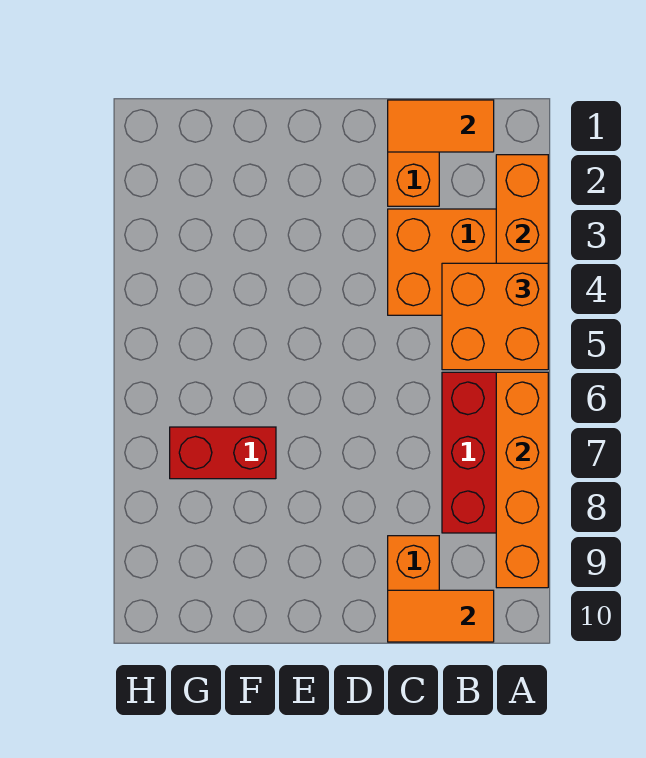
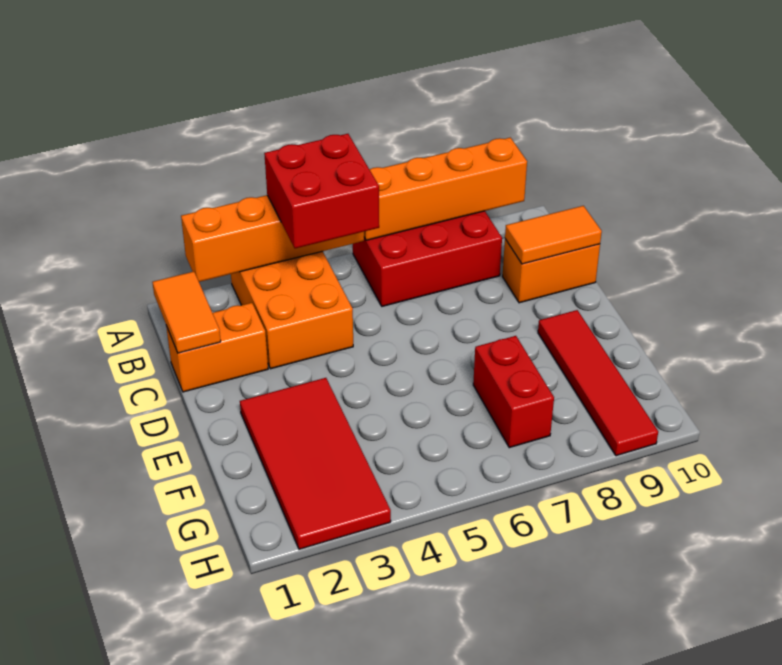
orange brick A4:B5 level 3 -> red brick A4:B5 level 3
orange tile B10:C10 level 2 -> orange tile C9:C10 level 2
none -> red tile E2:H3 level 1
none -> red tile E9:H9 level 1

